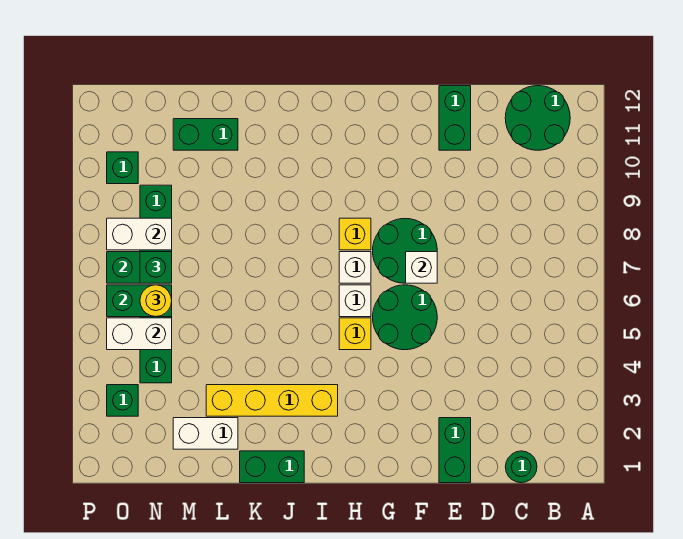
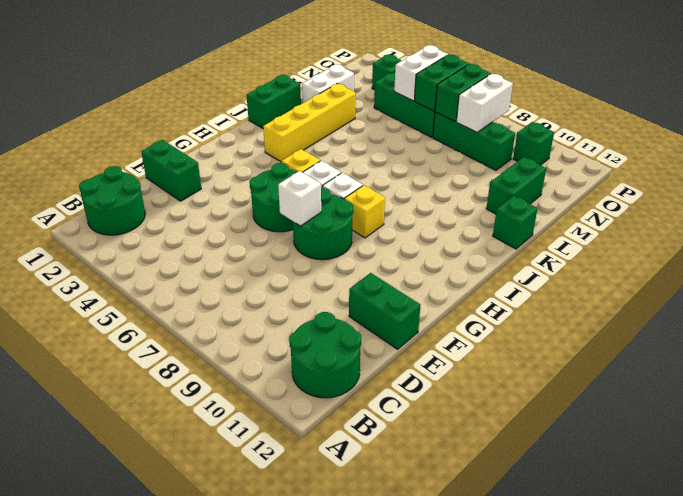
green round brick C1 level 1 -> green round brick B1:C2 level 1
yellow round brick N6 level 3 -> none
green brick N7 level 3 -> green brick K12 level 1

